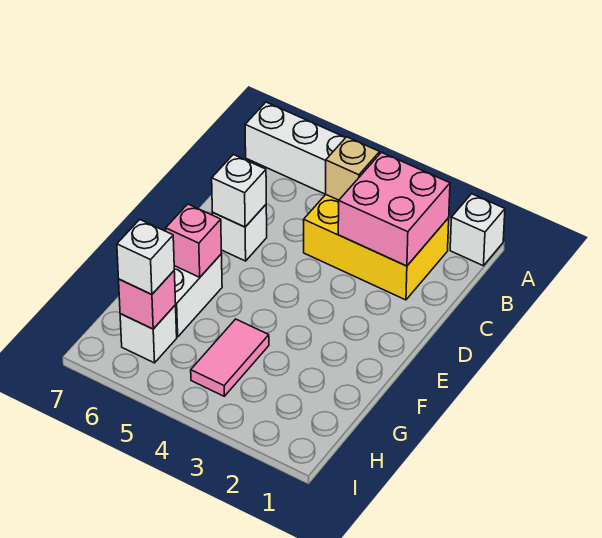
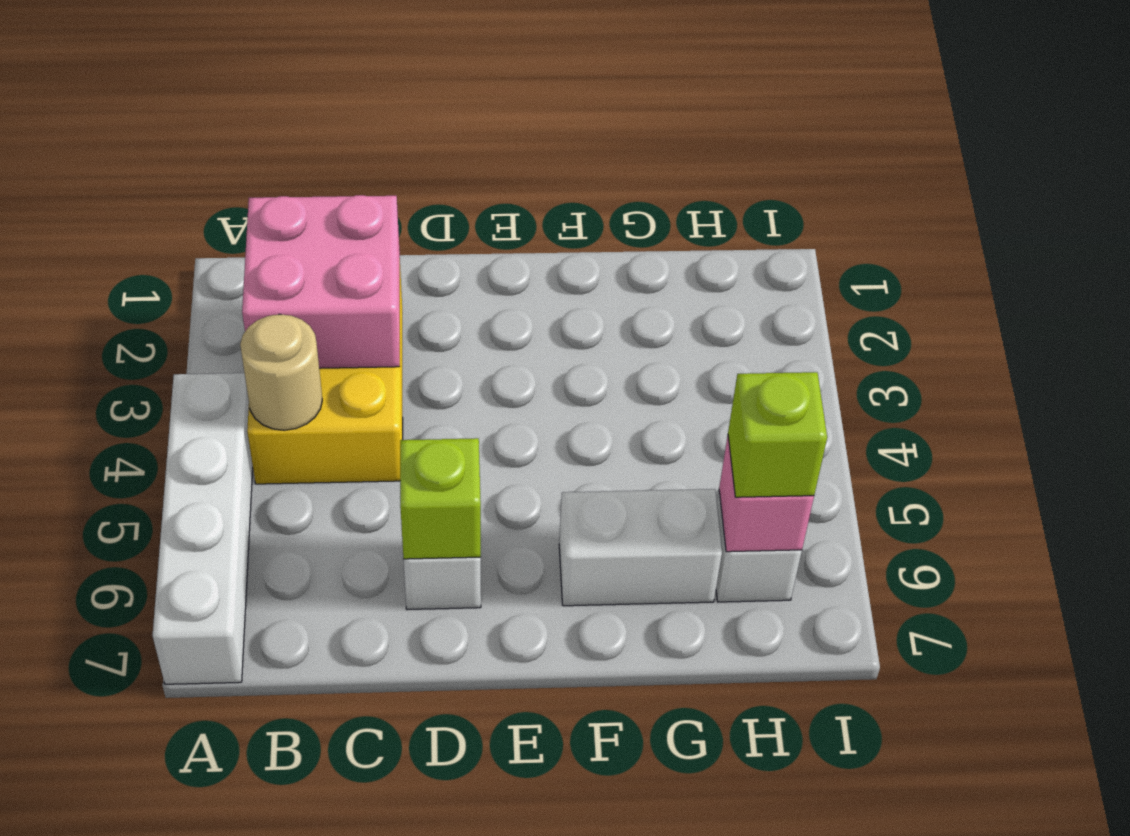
white brick A1 level 1 -> none
tan brick B4 level 2 -> tan round brick B4 level 2
white brick D6 level 2 -> lime brick D6 level 2
pink brick F6 level 2 -> none
pink tile G4:H4 level 1 -> none
white brick H6 level 3 -> lime brick H6 level 3

